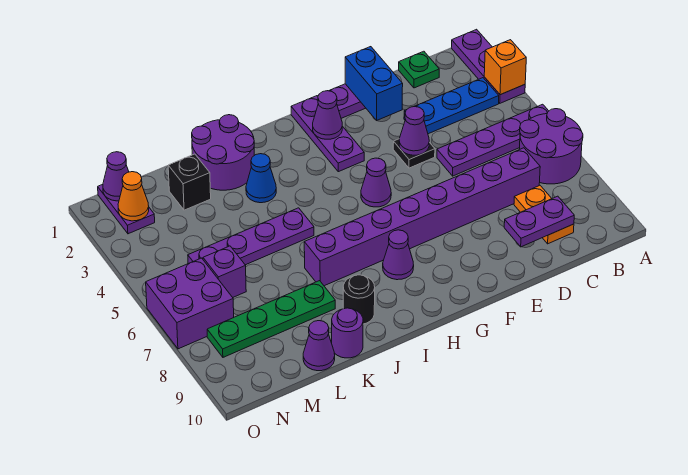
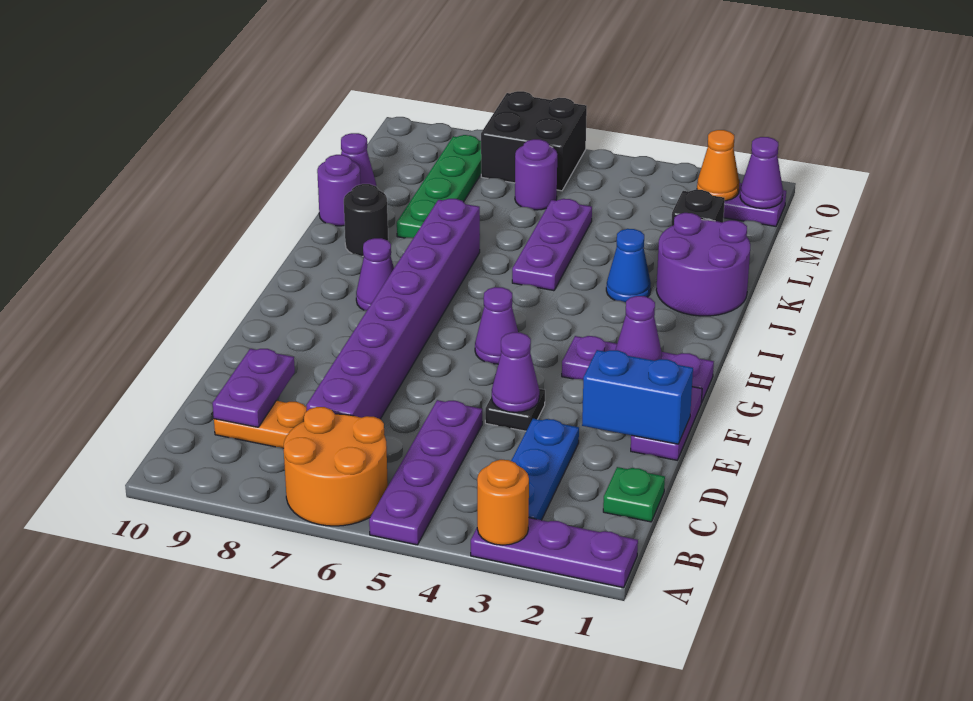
orange brick A3 level 2 -> orange round brick A3 level 2
purple round brick A6:B7 level 1 -> orange round brick A6:B7 level 1
purple plate J5:M5 level 1 -> purple plate J5:L5 level 1
purple brick M6 level 1 -> purple round brick M6 level 1
purple brick N6:O7 level 1 -> black brick N6:O7 level 1

